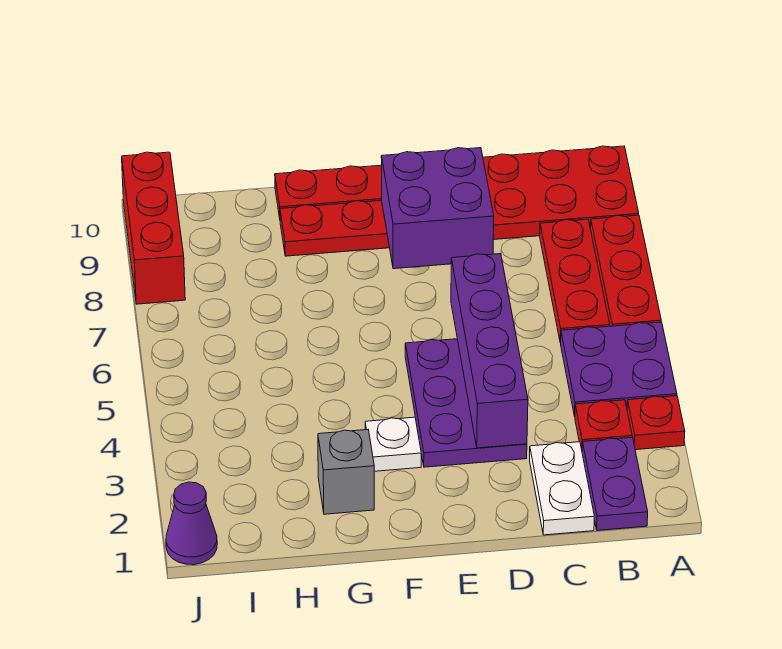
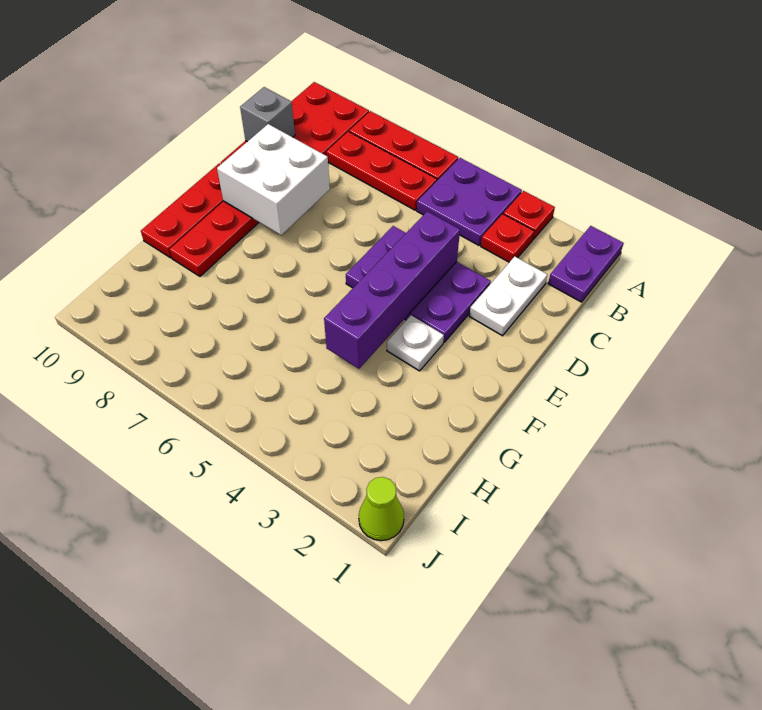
purple plate B1:B2 level 1 -> purple plate A1:B1 level 1
white plate C1:C2 level 1 -> white plate C2:D2 level 1
purple brick D3:D6 level 2 -> purple brick D4:G4 level 2
purple brick D8:E9 level 2 -> white brick D8:E9 level 2
grey brick G2 level 1 -> grey brick C10 level 2
purple cone J1 level 1 -> lime cone J1 level 1
red brick J8:J10 level 1 -> none

